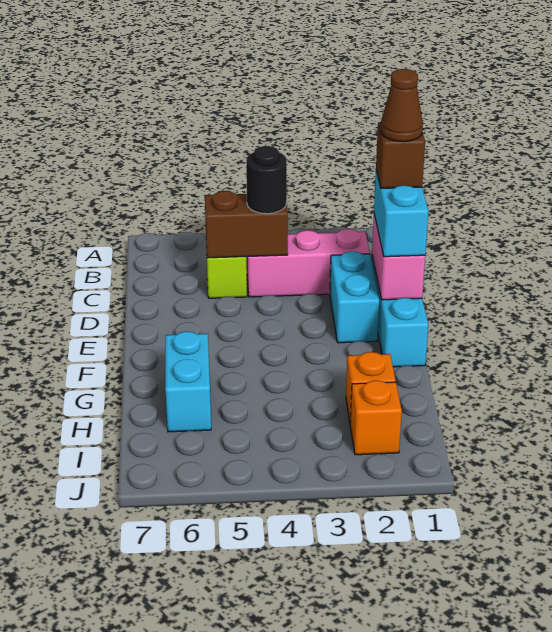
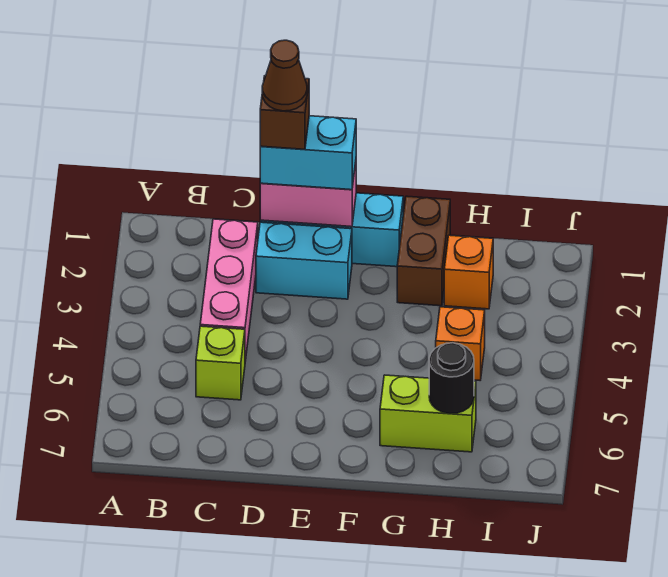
brown brick C4:C5 level 2 -> brown brick G1:G2 level 1
black round brick C4 level 3 -> black round brick H6 level 2
cyan brick G6:H6 level 1 -> lime brick G6:H6 level 1
orange brick I2 level 1 -> orange brick H4 level 1

